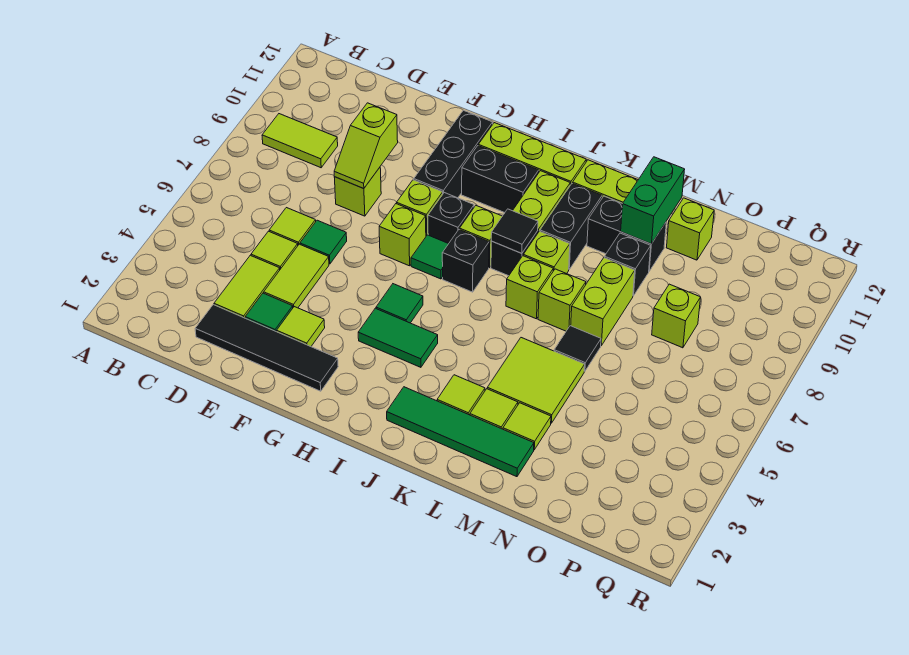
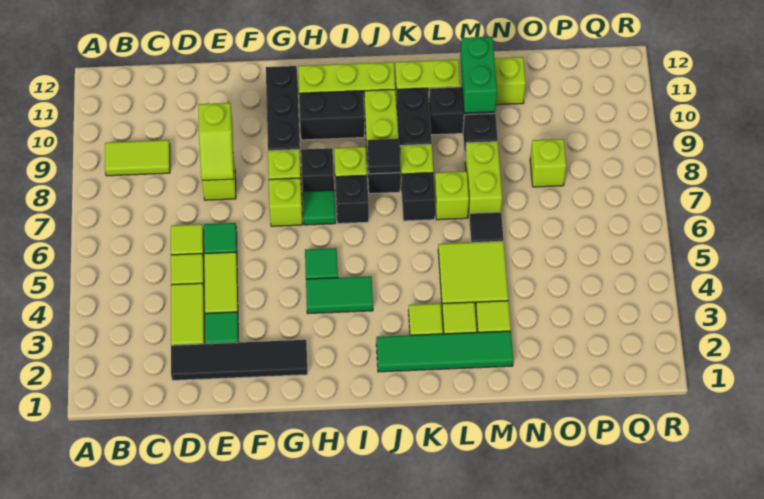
lime tile F3 level 1 -> none
lime brick K7 level 1 -> black brick K7 level 1

